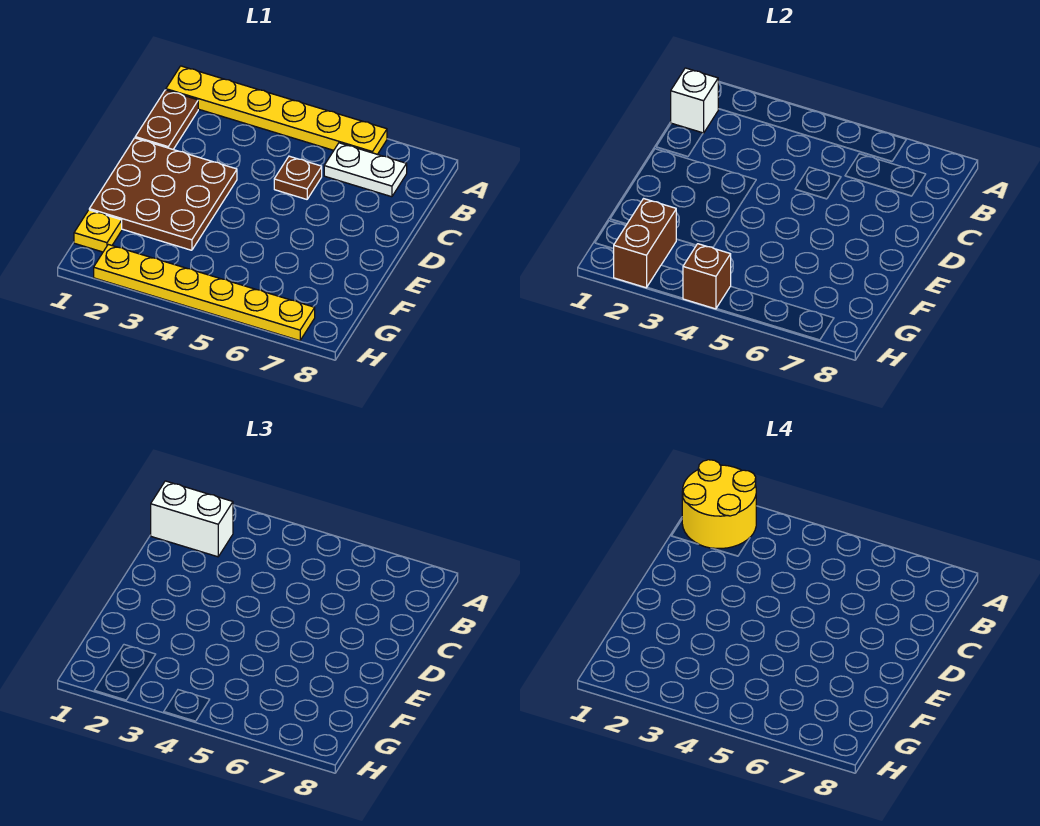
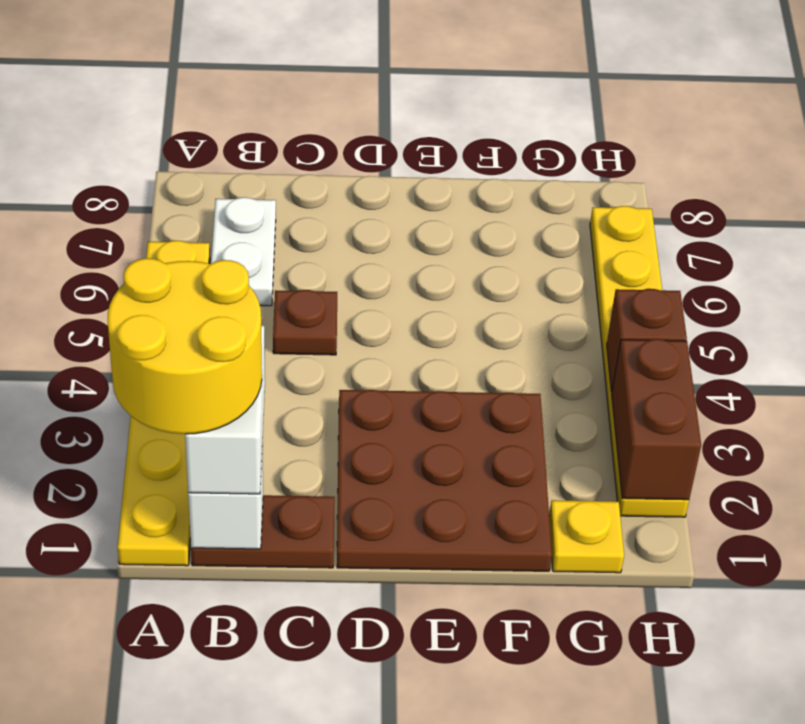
brown brick G2:H2 level 2 -> brown brick H2:H3 level 2

